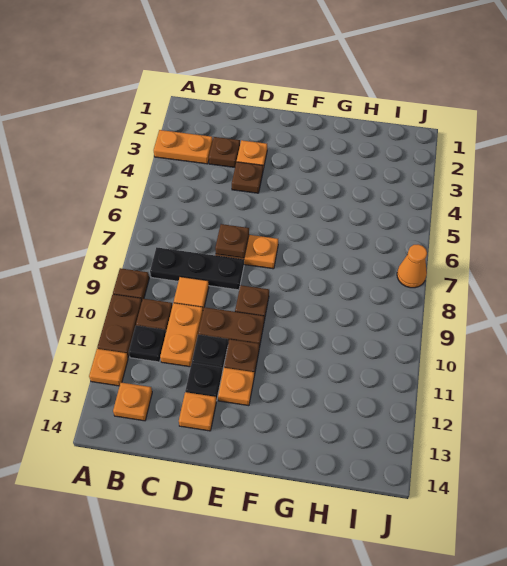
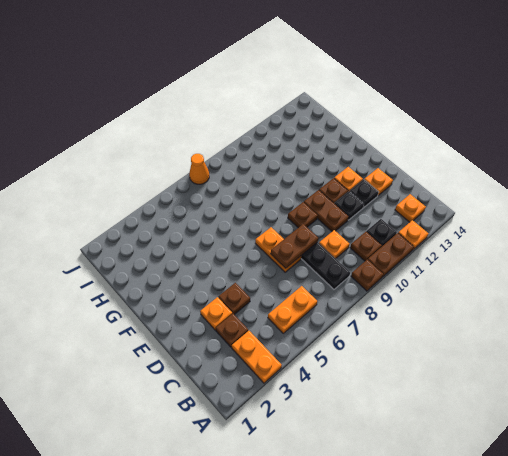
orange tile C9 level 1 -> orange plate C9 level 1
orange plate C10:C11 level 1 -> orange plate B5:B6 level 1
brown plate D7 level 2 -> brown plate D7:D8 level 2

